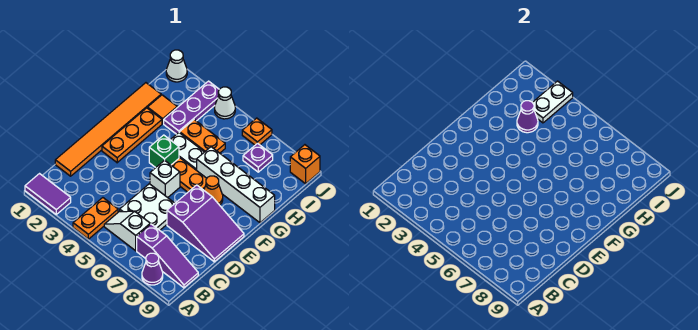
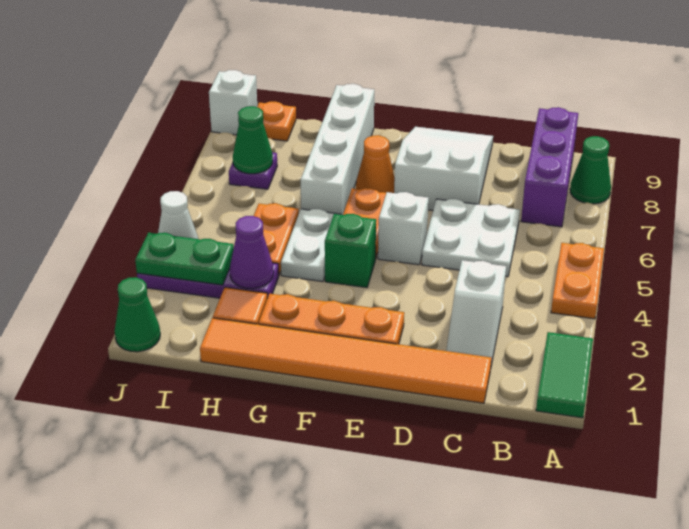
purple tile A1:A2 level 1 -> green tile A1:A2 level 1
orange plate A4:B4 level 1 -> orange plate A4:A5 level 1
purple cone A8 level 1 -> green cone A8 level 1
white slope B5:B6 level 1 top 6 -> white slope C2:C3 level 1 top 3
purple slope B7:B9 level 1 top 7 -> purple brick B7:B9 level 1
purple slope D7:E9 level 1 top 7 -> white slope D7:E9 level 1 top 7
white plate I3:J3 level 2 -> green plate I3:J3 level 2
none -> green cone I7 level 2
white cone J1 level 1 -> green cone J1 level 1
orange plate J6 level 1 -> orange plate I9 level 1
orange brick J9 level 1 -> white brick J9 level 1

